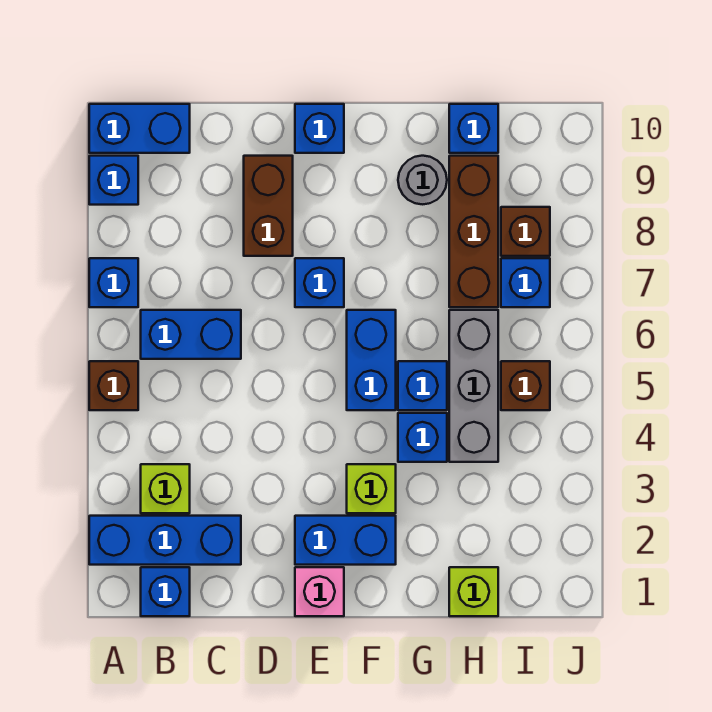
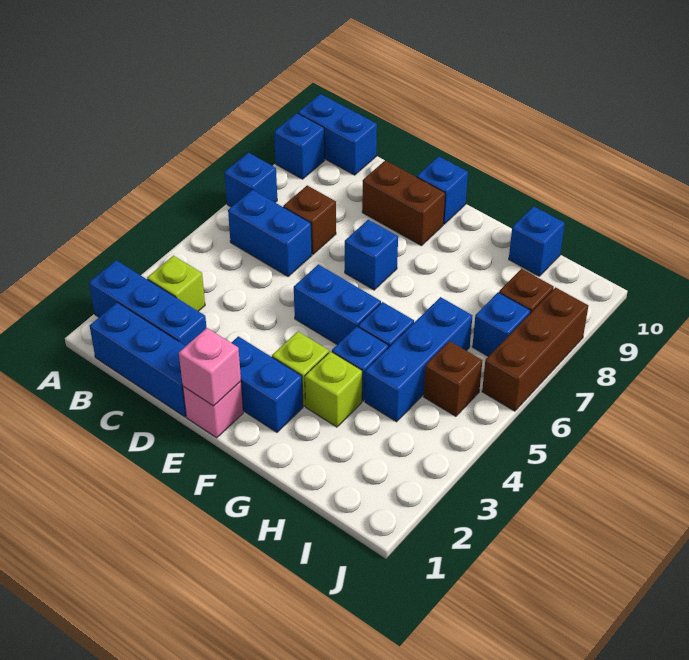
brown brick A5 level 1 -> brown brick C7 level 1
blue brick B1 level 1 -> blue brick B1:D1 level 1
brown brick D8:D9 level 1 -> brown brick D9:E9 level 1
none -> pink brick E1 level 2
blue brick F5:F6 level 1 -> blue brick E5:F5 level 1
grey round brick G9 level 1 -> none
lime brick H1 level 1 -> lime brick G3 level 1
grey brick H4:H6 level 1 -> blue brick H4:H6 level 1
brown brick H7:H9 level 1 -> brown brick J6:J8 level 1

